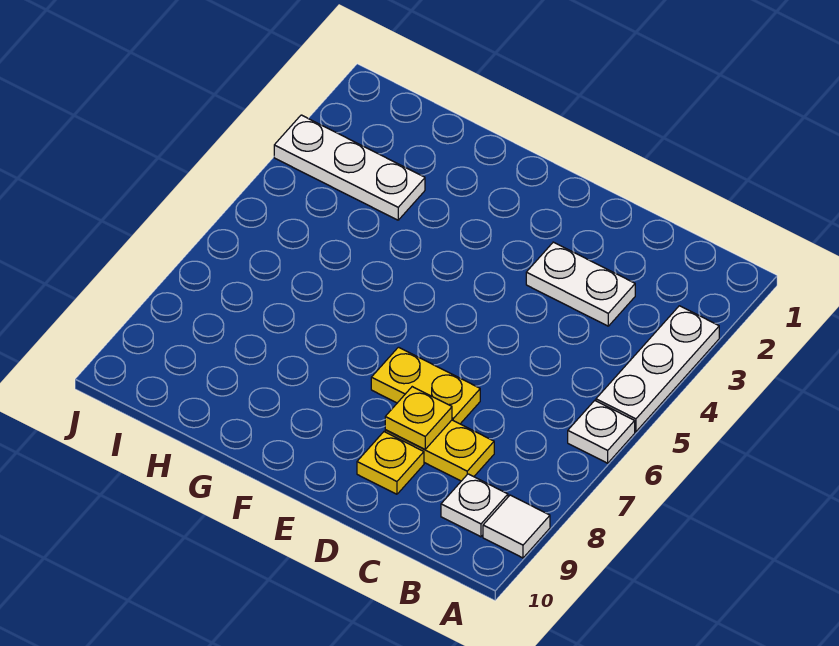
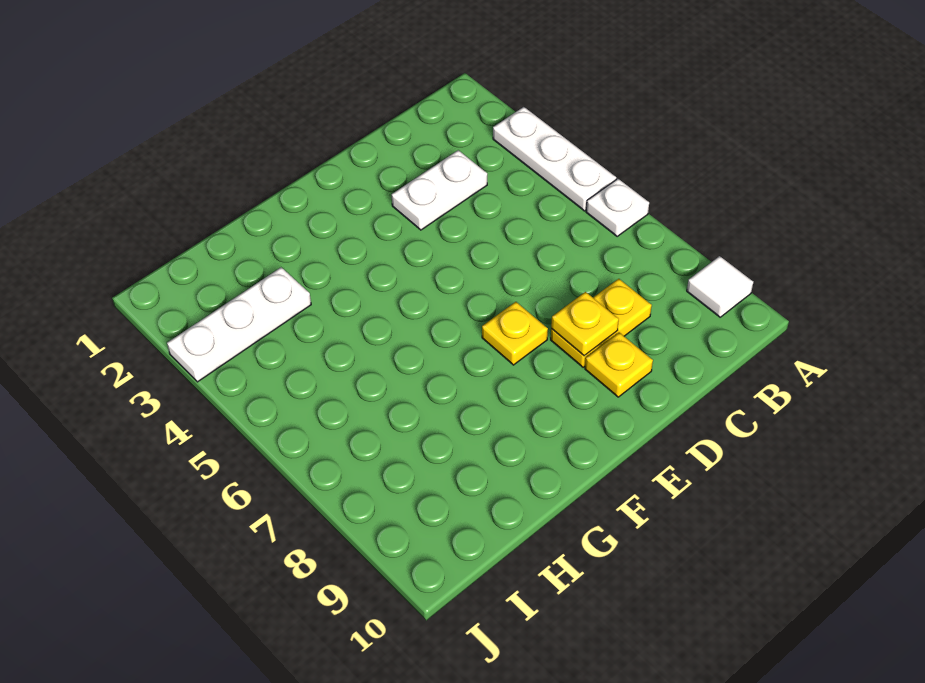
white plate B9 level 1 -> none
yellow plate D7:E7 level 1 -> yellow plate E7 level 1

